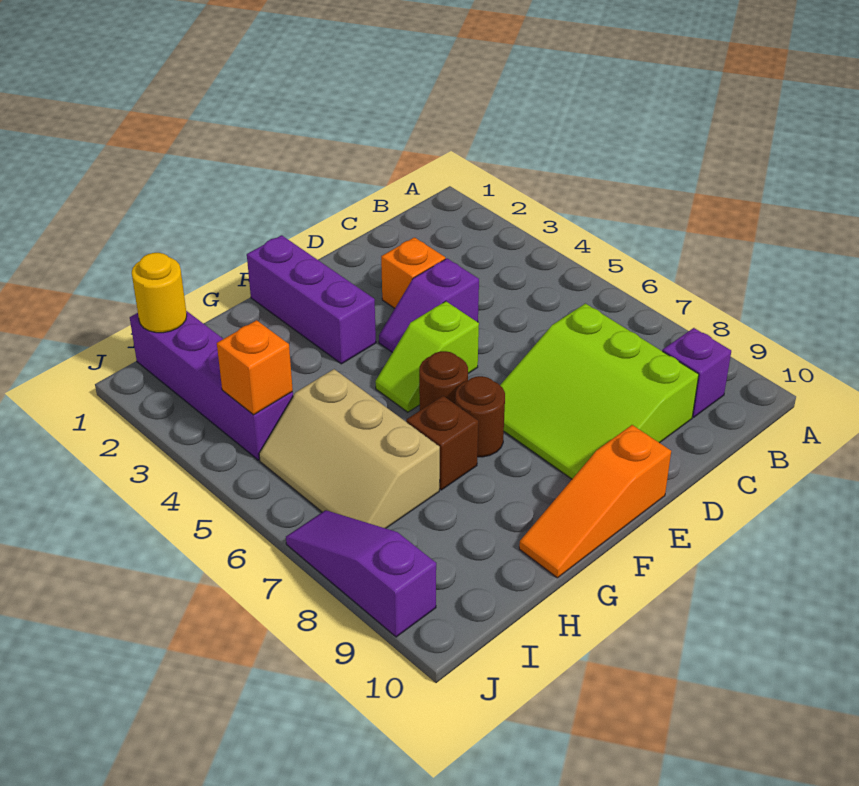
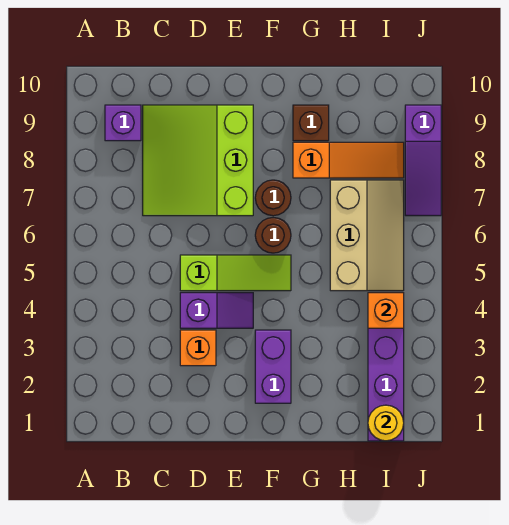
lime slope C7:E9 level 1 top C -> lime slope C7:E9 level 1 top E
lime slope E5:F5 level 1 top E -> lime slope D5:F5 level 1 top D
orange slope E10:G10 level 1 top E -> orange slope G8:I8 level 1 top G
purple brick F1:F3 level 1 -> purple brick F2:F3 level 1
brown brick G7 level 1 -> brown brick G9 level 1

